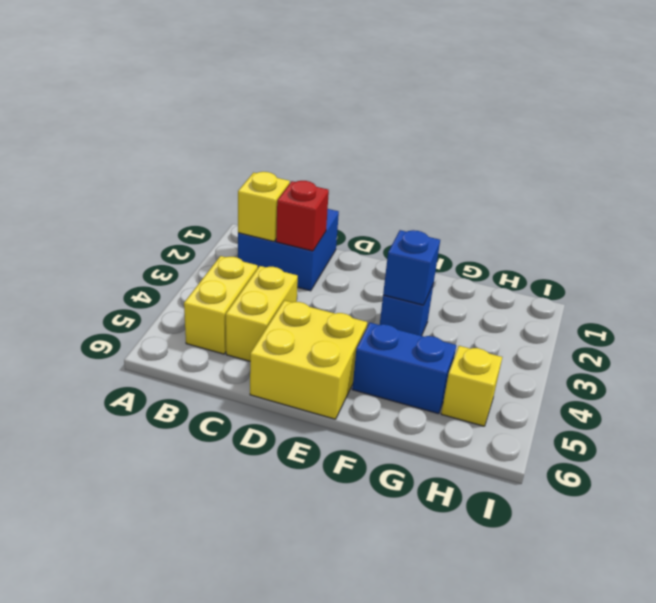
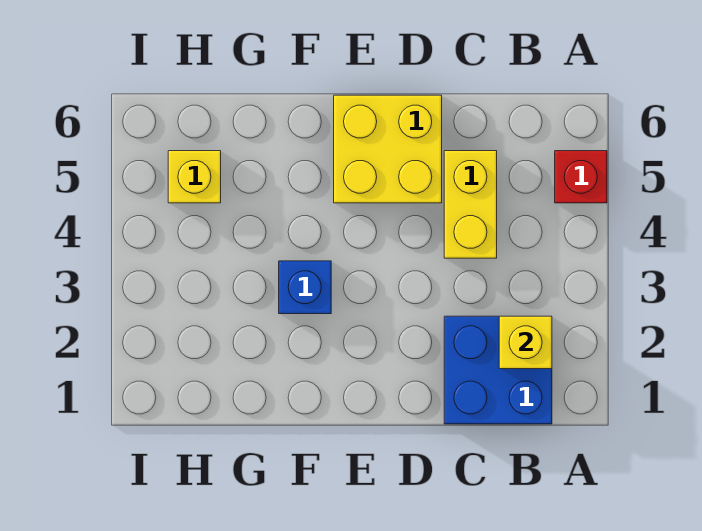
yellow brick B4:B5 level 1 -> none
red brick C2 level 2 -> red brick A5 level 1
blue brick F3 level 2 -> none
blue brick F5:G5 level 1 -> none

